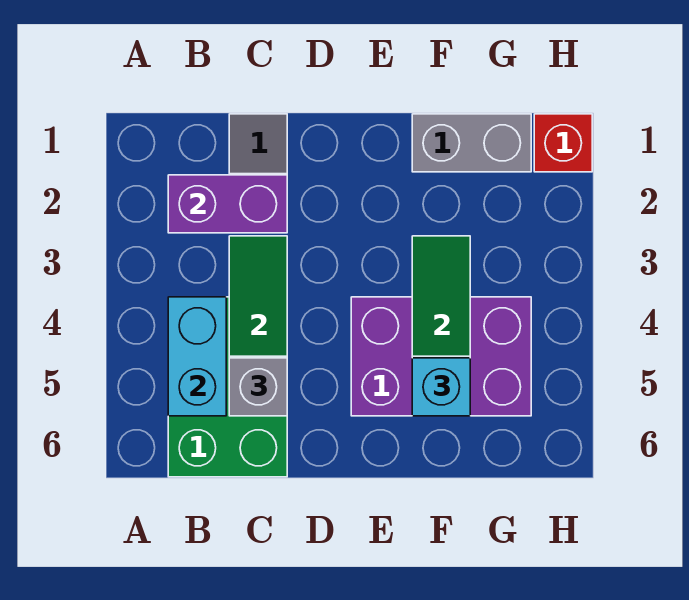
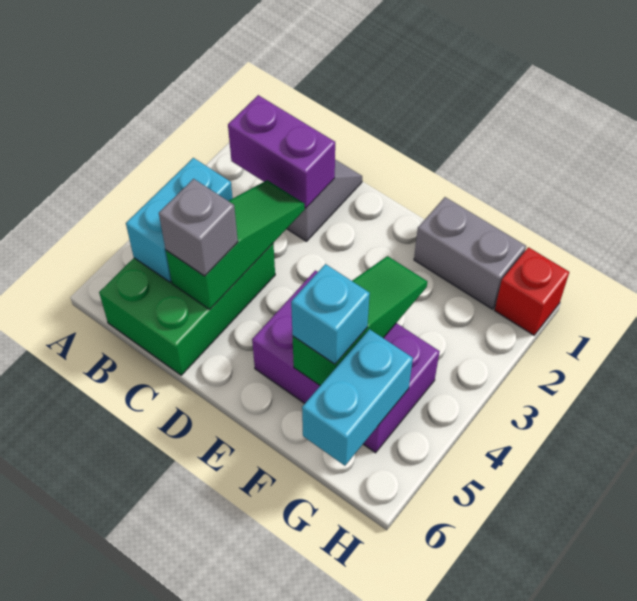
none -> cyan brick G5:G6 level 2

